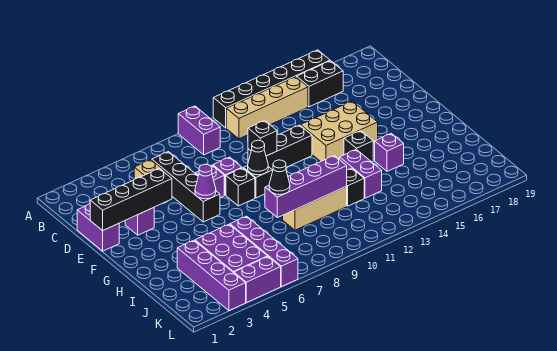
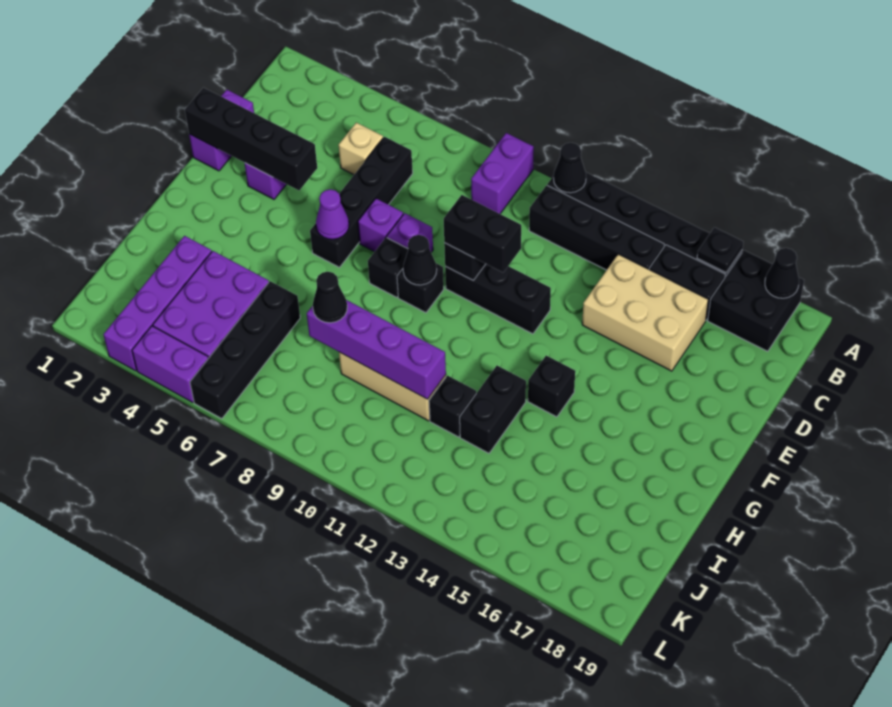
none -> black cone A11 level 2
none -> black plate A16 level 2
none -> black brick A17:B18 level 1
none -> black cone A18 level 2
tan brick B11:B14 level 1 -> black brick B11:B14 level 1
none -> black brick E10:E11 level 3
tan brick E13:F15 level 1 -> tan brick C14:D16 level 1
purple brick H13:I13 level 1 -> black brick H13:I13 level 1
purple brick H15 level 1 -> none
purple brick I6:L6 level 1 -> black brick I6:L6 level 1

